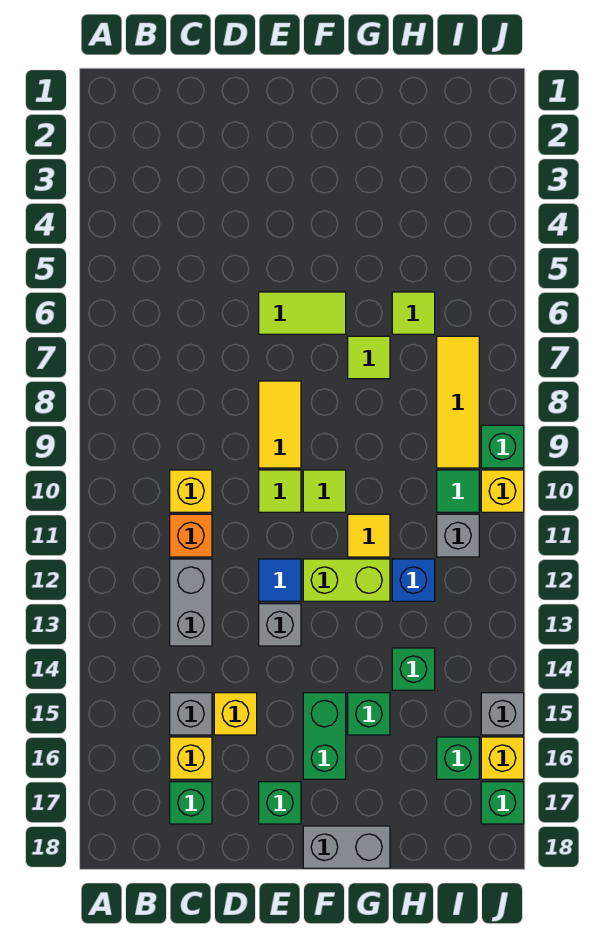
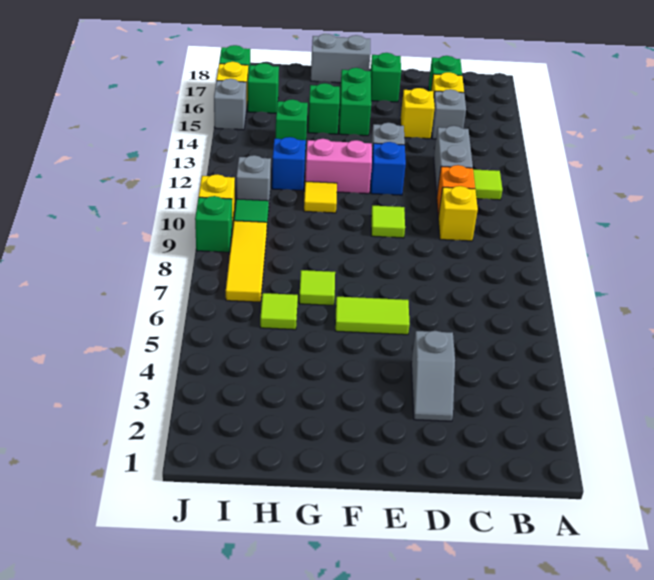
none -> grey slope D3:D4 level 1 top 4
yellow tile E8:E9 level 1 -> none
blue tile E12 level 1 -> blue brick E12 level 1
lime tile F10 level 1 -> lime tile B12 level 1
lime brick F12:G12 level 1 -> pink brick F12:G12 level 1

